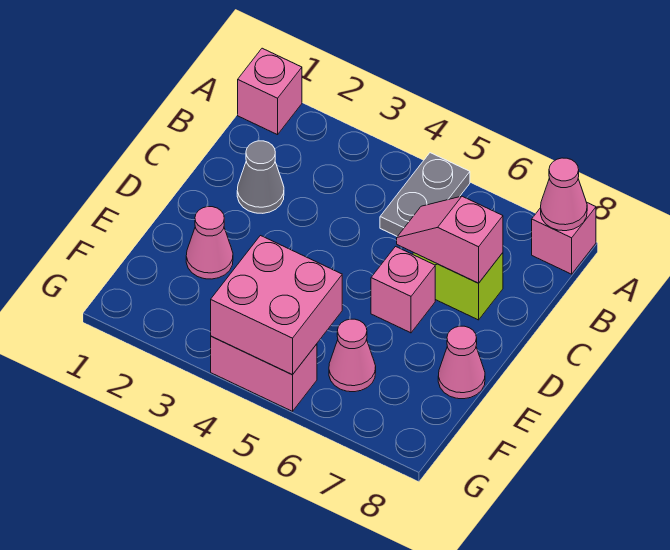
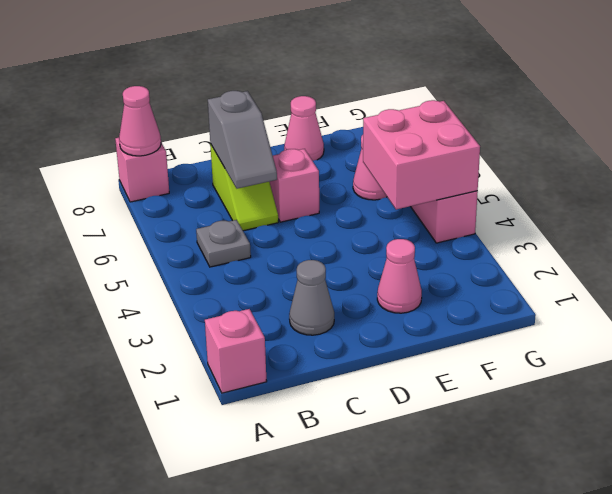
grey plate A5:B5 level 1 -> grey plate B5 level 1
pink slope C6:C7 level 2 top 7 -> grey slope C6:C7 level 2 top 7

